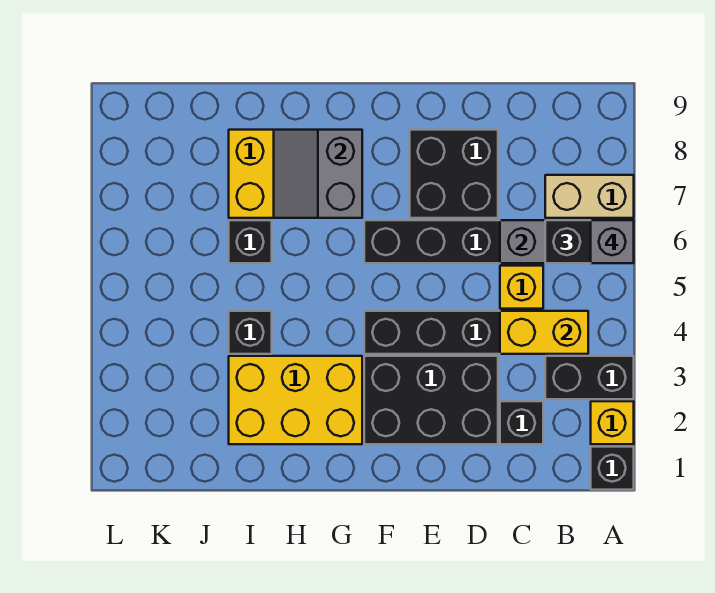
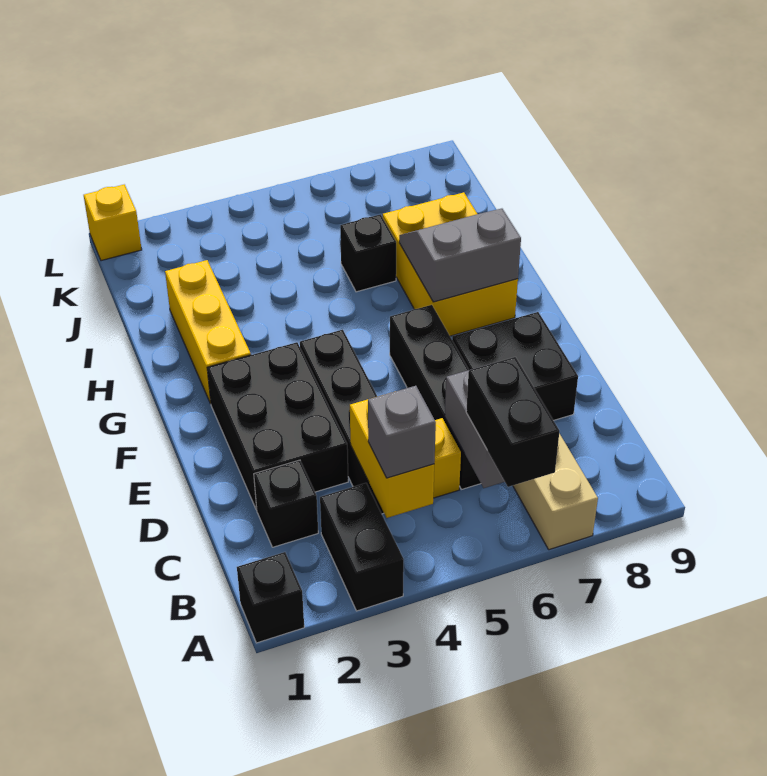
yellow brick A2 level 1 -> yellow brick L1 level 1
grey brick A6 level 4 -> grey brick B4 level 3
yellow brick G2:I3 level 1 -> yellow brick G2:I2 level 1
black brick I4 level 1 -> none

